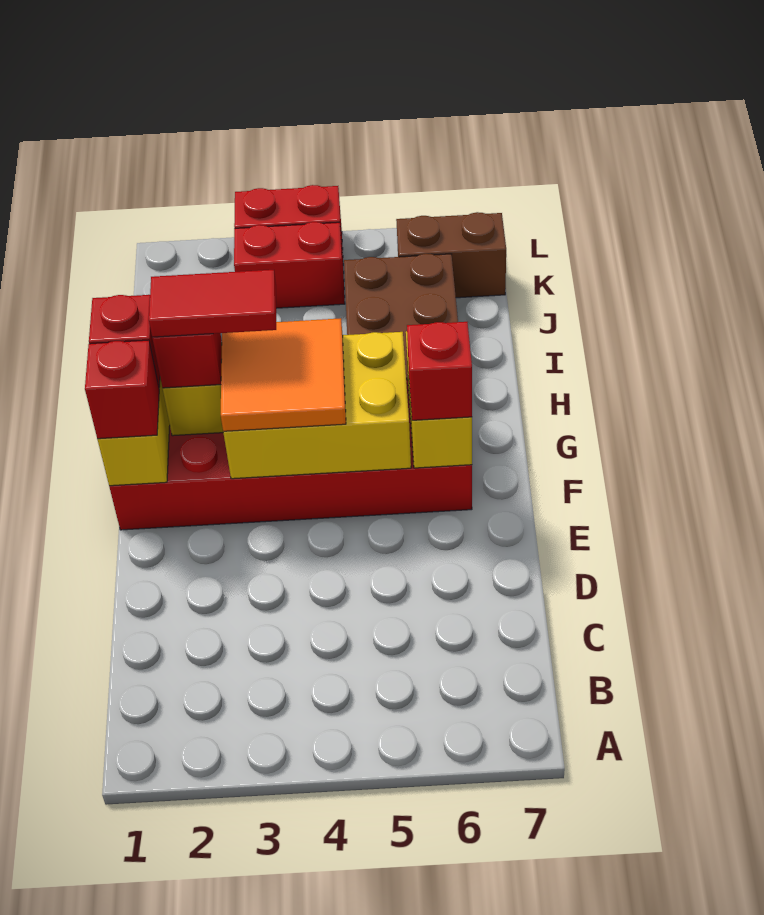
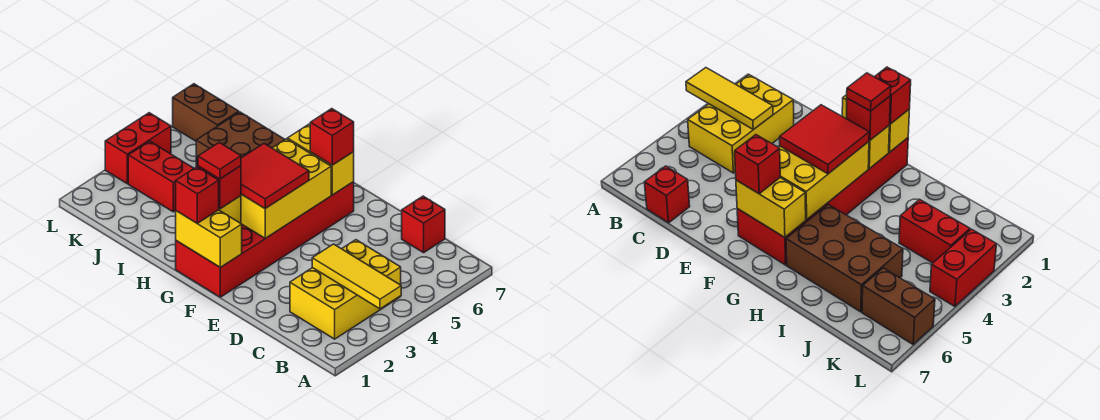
none -> yellow tile A3:C3 level 2
none -> yellow brick B2:C4 level 1
red brick F1 level 3 -> red brick C7 level 1
orange tile F3:G4 level 3 -> red tile F3:G4 level 3
red tile G2:G3 level 4 -> red tile G2 level 4
red brick K3:K4 level 1 -> red brick J3:K3 level 1
brown brick K6:K7 level 1 -> brown brick K6:L6 level 1

